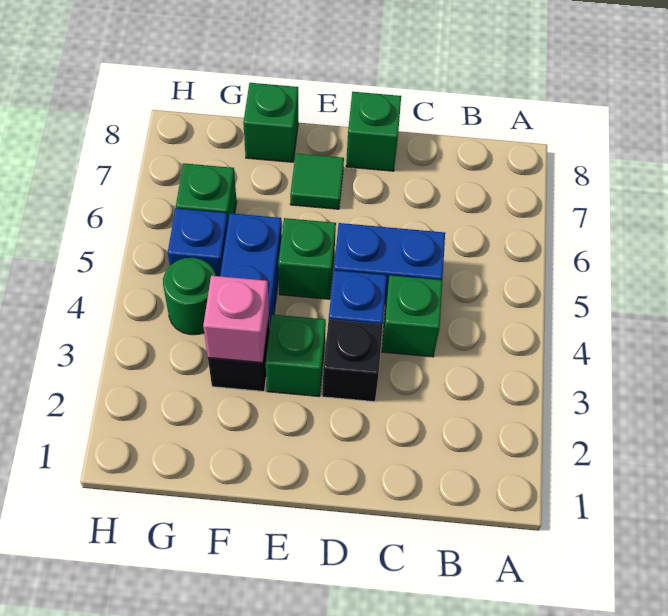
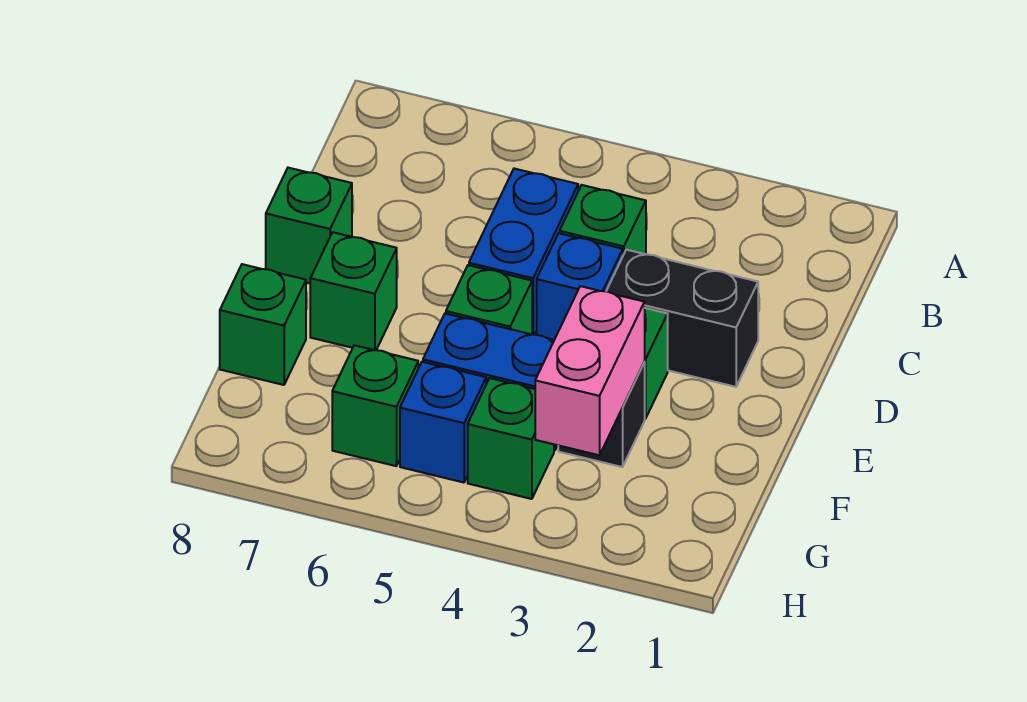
black brick D3 level 1 -> black brick D2:D3 level 1
green tile E7 level 1 -> green brick E7 level 1
pink brick F3 level 2 -> pink brick F3:G3 level 2
green round brick G4 level 1 -> green brick G4 level 1

